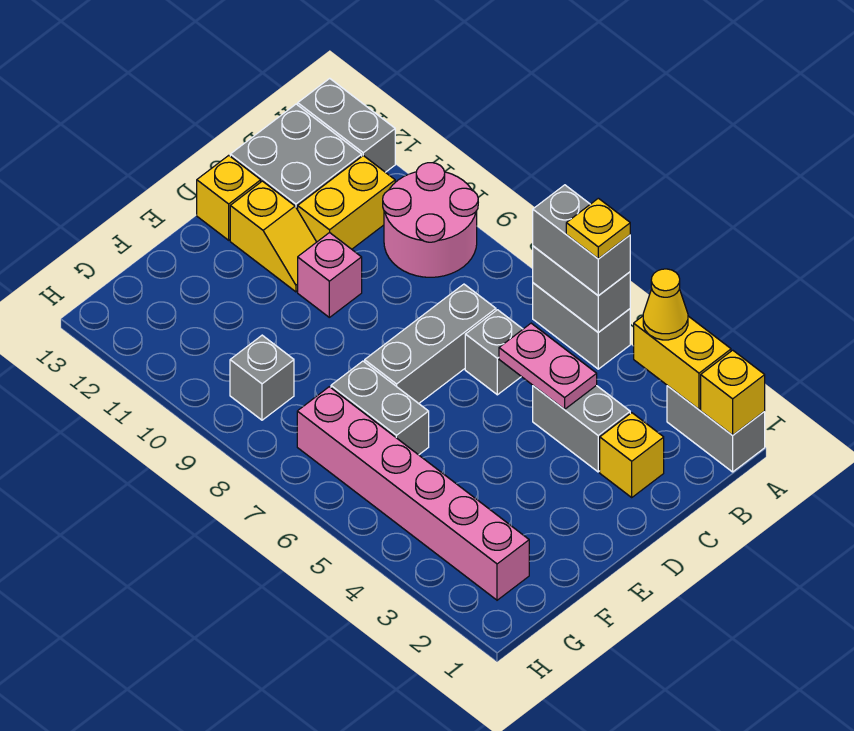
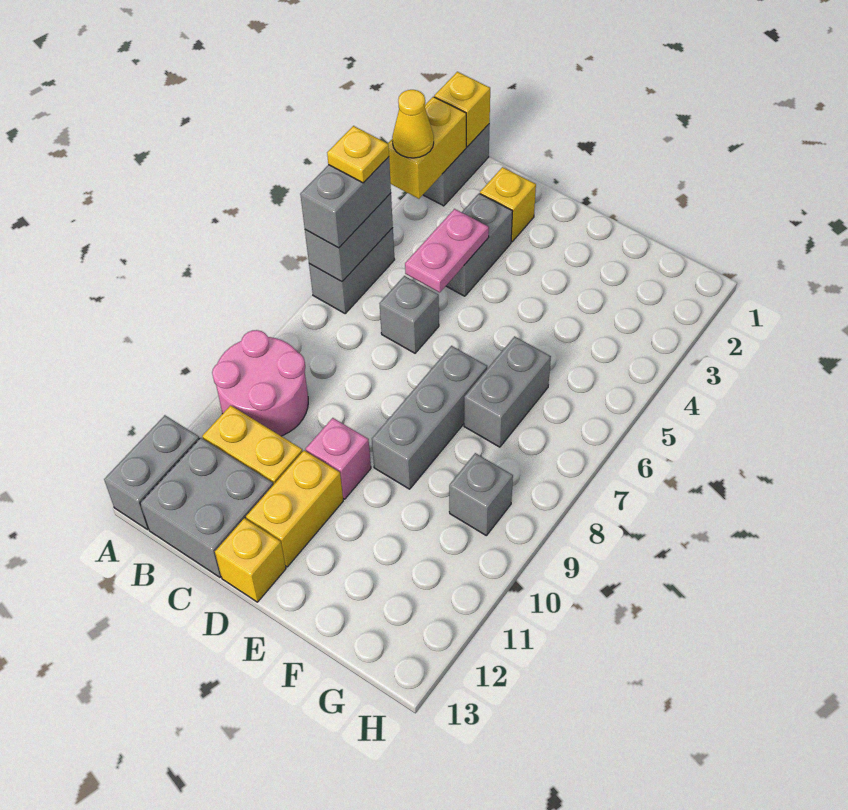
grey brick C7:E7 level 1 -> grey brick E7:E9 level 1
yellow slope D11:D12 level 1 top 12 -> yellow brick D11:D12 level 1
pink brick G2:G7 level 1 -> none

